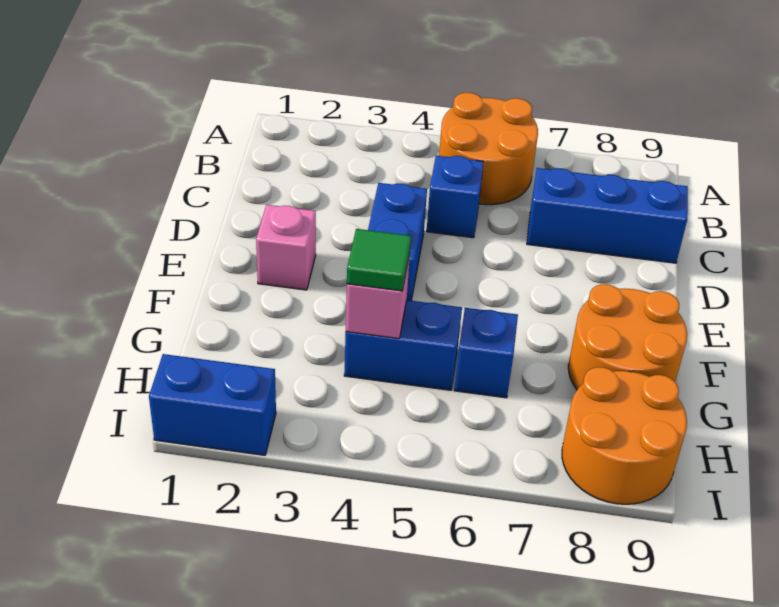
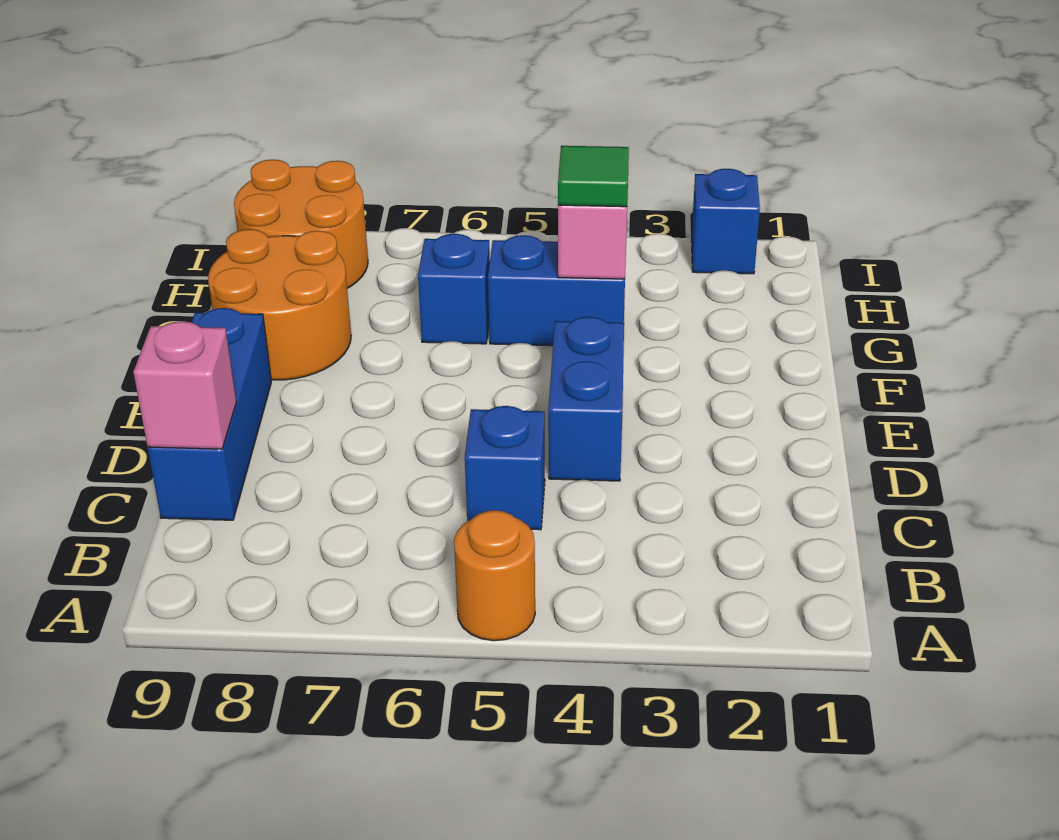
orange round brick A5:B6 level 1 -> orange round brick A5 level 1
blue brick C7:C9 level 1 -> blue brick C9:E9 level 1
pink brick E2 level 1 -> pink brick C9 level 2
blue brick I1:I2 level 1 -> blue brick I2 level 1

